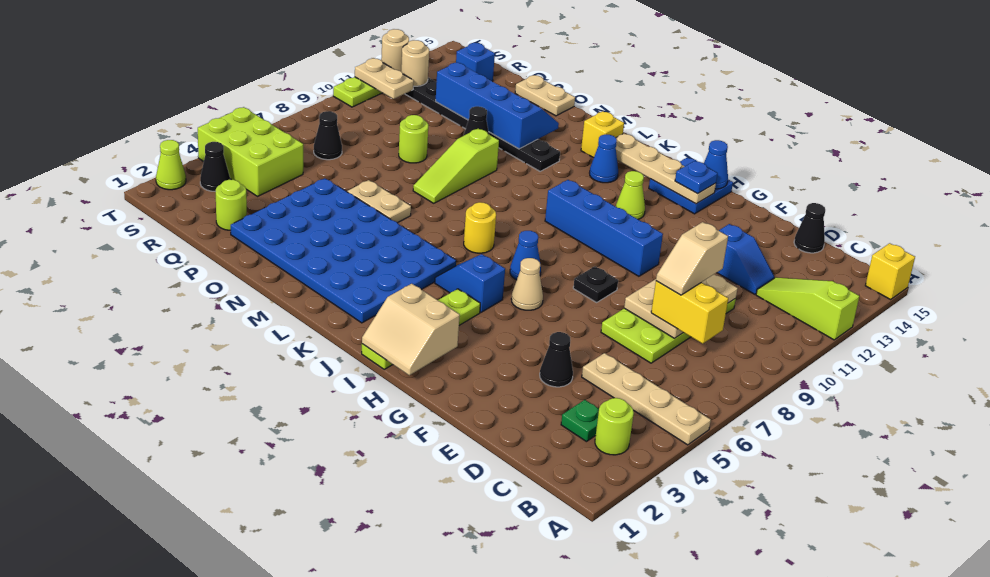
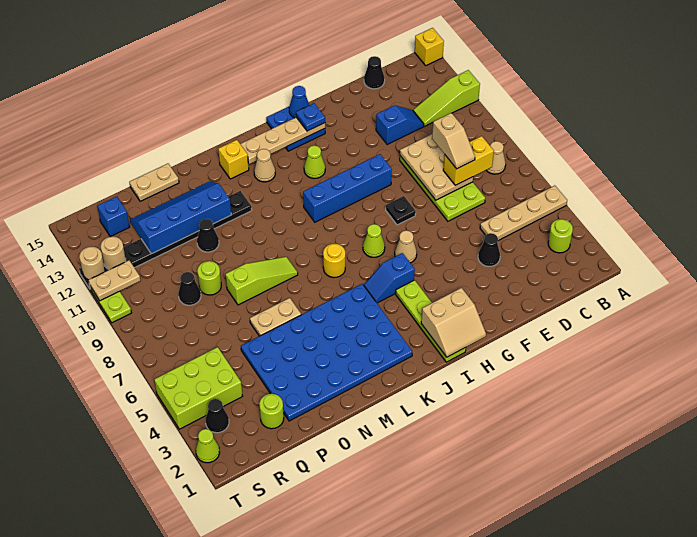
none -> tan cone B8 level 1
green plate C3 level 1 -> none
blue cone I7 level 1 -> lime cone I7 level 1
blue cone K13 level 1 -> tan cone K13 level 1
lime slope N8:N10 level 1 top 10 -> lime slope M8:O8 level 1 top O
black cone R7 level 1 -> black cone Q9 level 1

